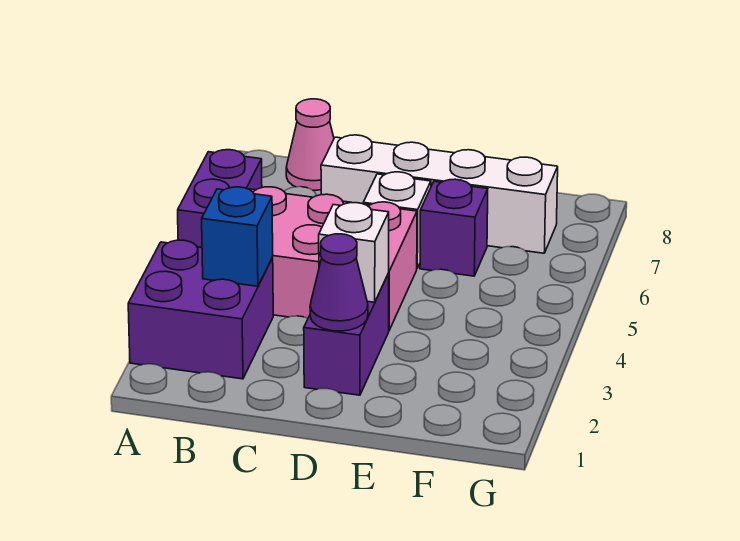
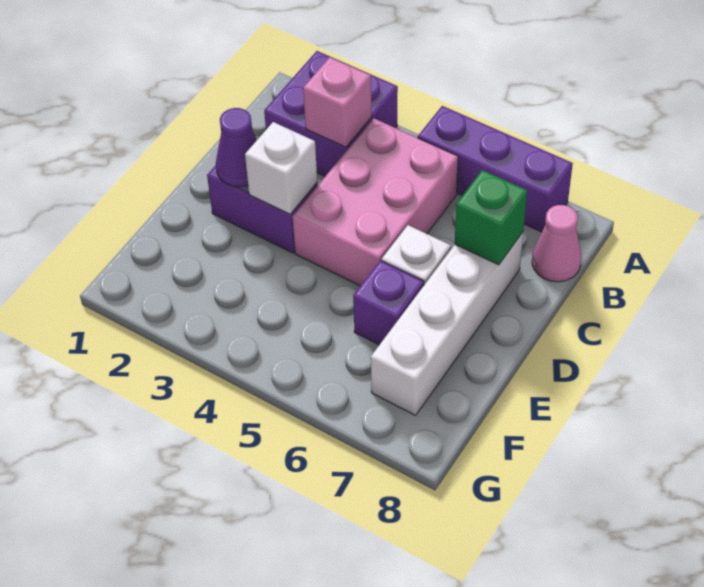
purple brick A5:A6 level 1 -> purple brick A5:A7 level 1
blue brick B3 level 2 -> pink brick B3 level 2
none -> green brick C7 level 2

